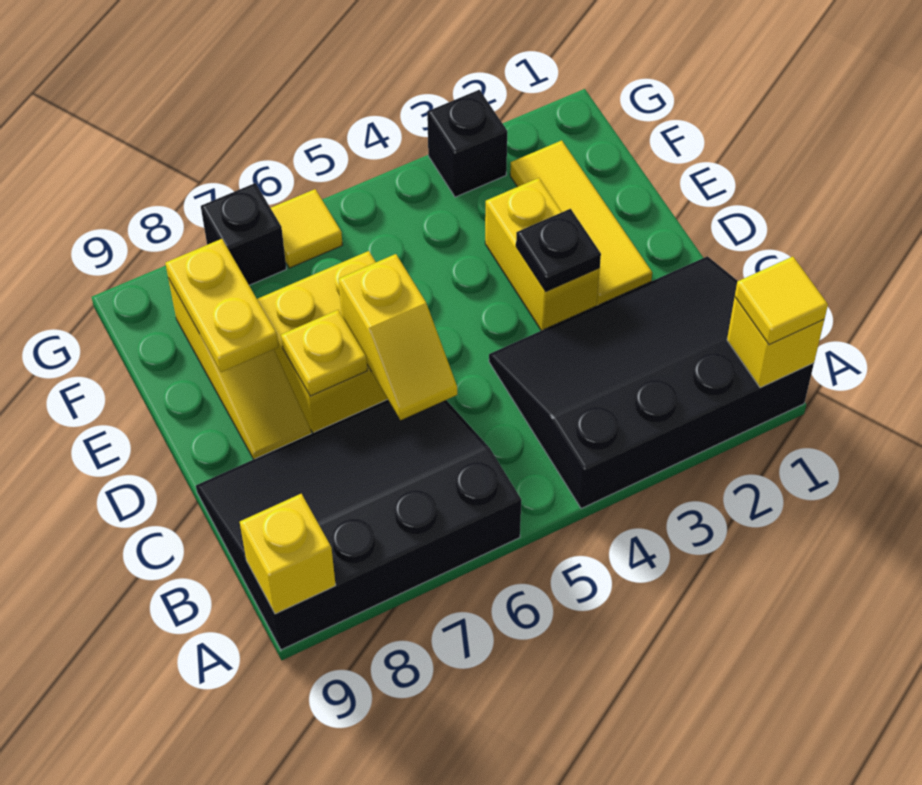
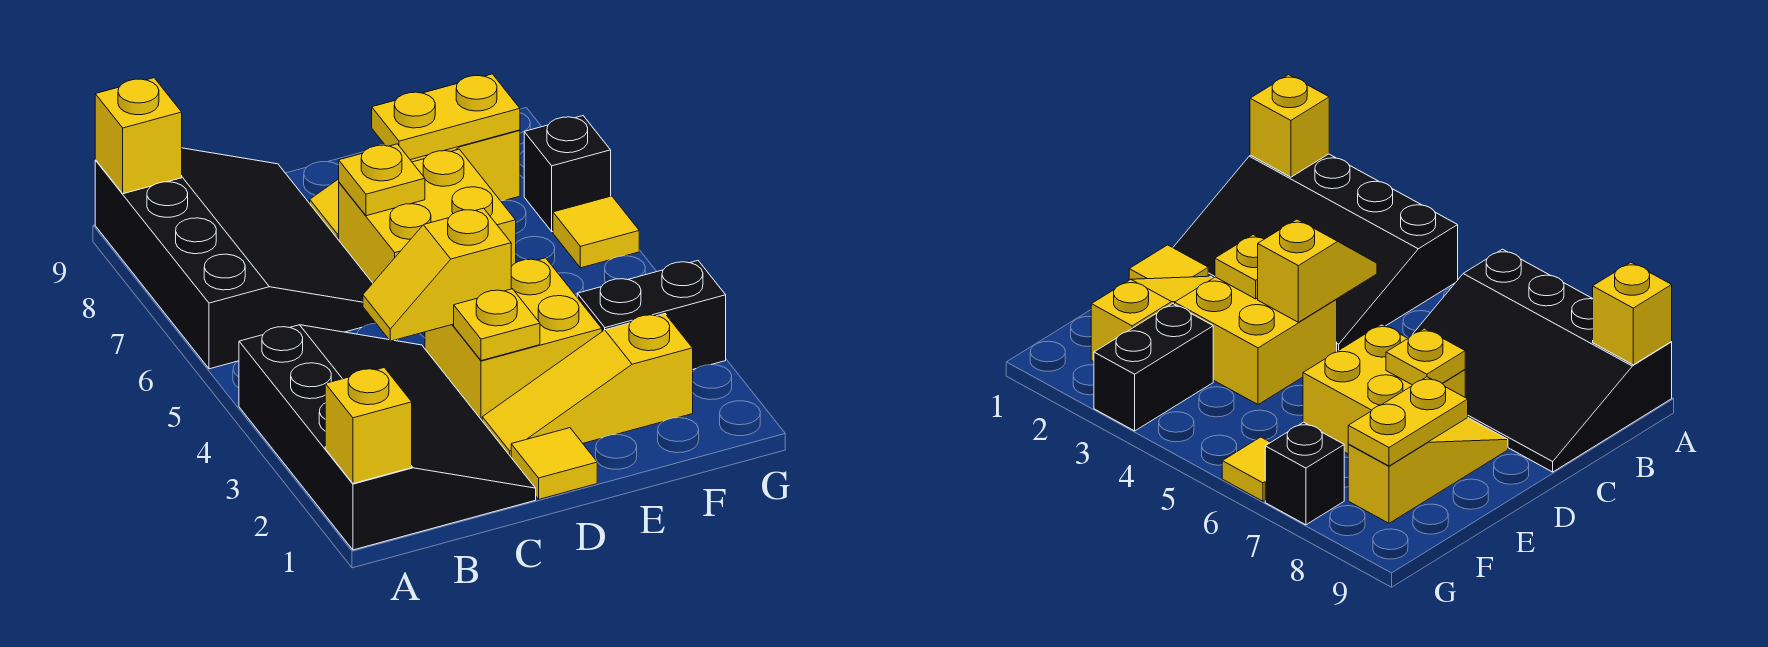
yellow tile A1 level 3 -> yellow tile D1 level 1
yellow slope C6:D6 level 2 top D -> yellow slope C4:D4 level 2 top D
yellow tile D2:F2 level 1 -> yellow slope D2:F2 level 1 top F
yellow brick D3:E3 level 1 -> yellow brick D3:E4 level 1
black plate D3 level 2 -> yellow plate D3 level 2
black brick G3 level 1 -> black brick F3:G3 level 1

